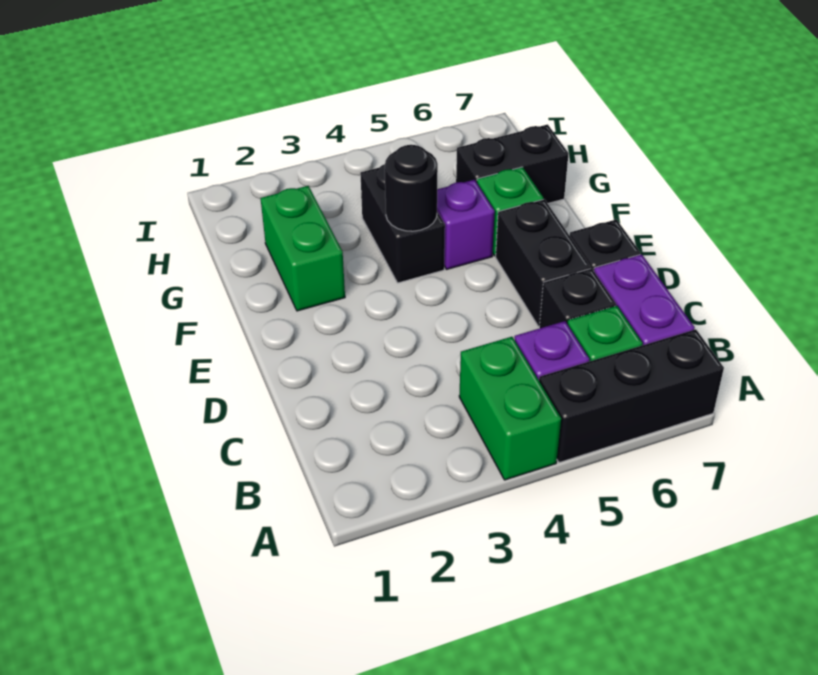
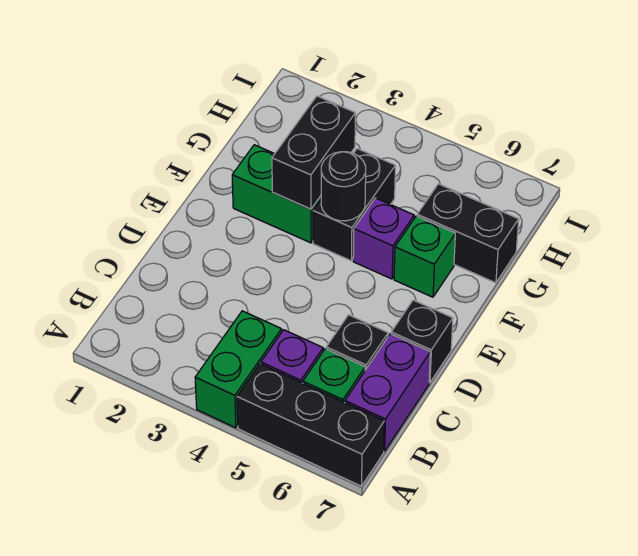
black brick D6:E6 level 1 -> black brick F3:G3 level 2
green brick F2:G2 level 1 -> green brick F2:F3 level 1

